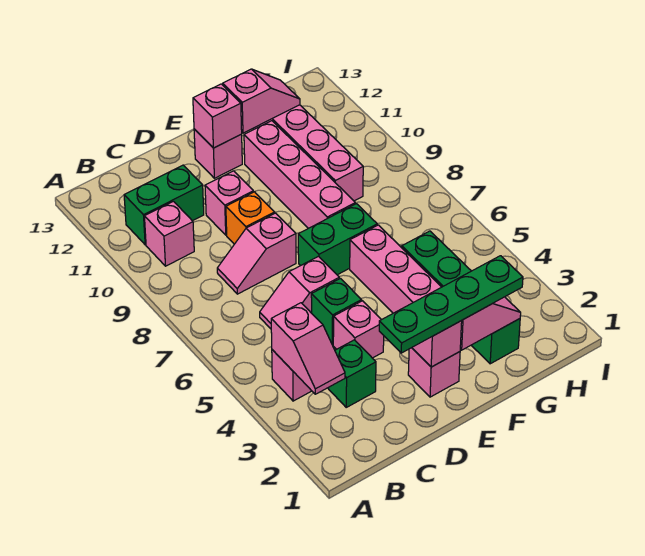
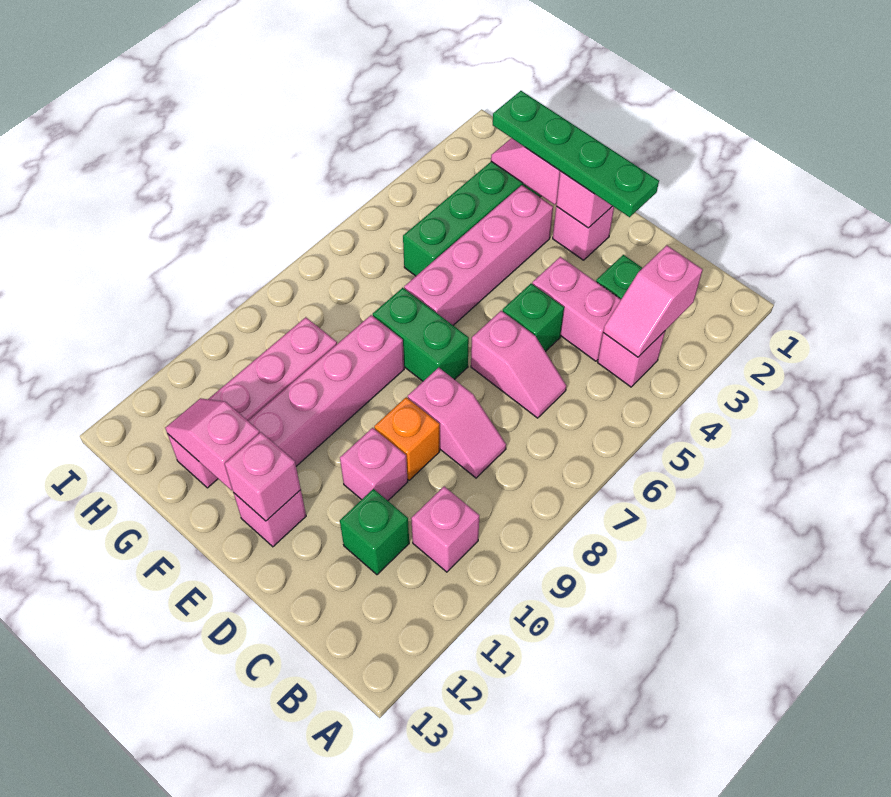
pink slope B3:B4 level 2 top 4 -> pink slope B3:B4 level 2 top 3
green brick B11:C11 level 1 -> green brick C11 level 1
pink brick D4 level 1 -> pink brick C4:D4 level 1

